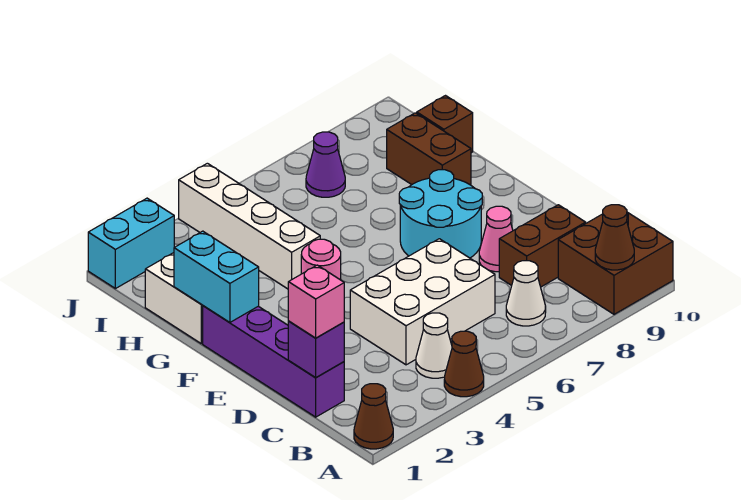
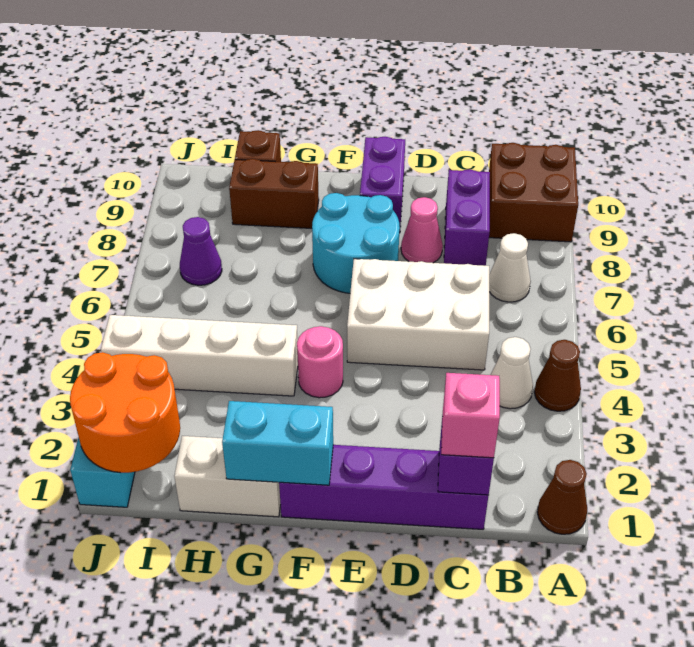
brown cone A9 level 2 -> none
white brick C4:D6 level 1 -> white brick C5:E6 level 1
brown brick C8:C9 level 1 -> purple brick C8:C9 level 1
none -> purple brick E9:E10 level 1
none -> orange round brick I1:J2 level 2

